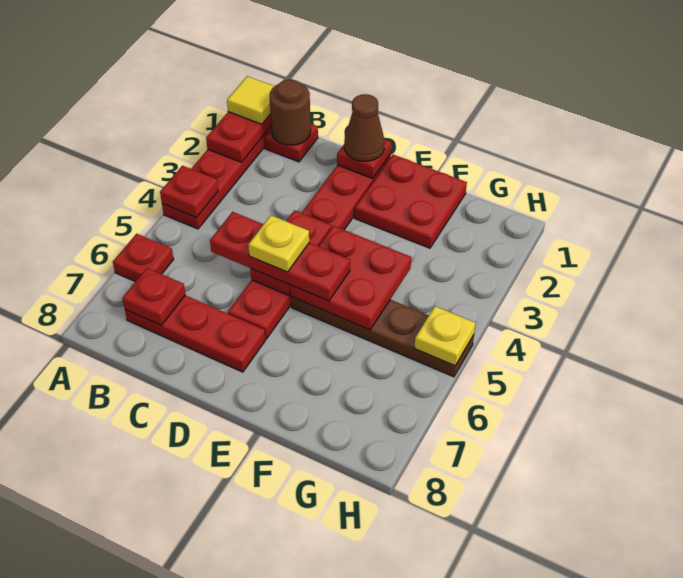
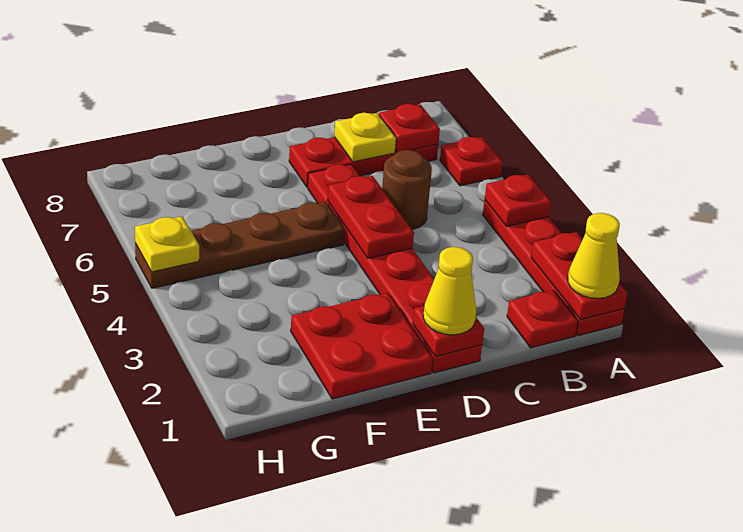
yellow tile A1 level 3 -> yellow cone A1 level 3
brown round brick B1 level 2 -> brown round brick C5 level 1
red plate C5:E5 level 3 -> none
brown cone D1 level 3 -> yellow cone D1 level 3
yellow plate D5 level 4 -> yellow plate C7 level 2
red plate E4:F5 level 2 -> none

